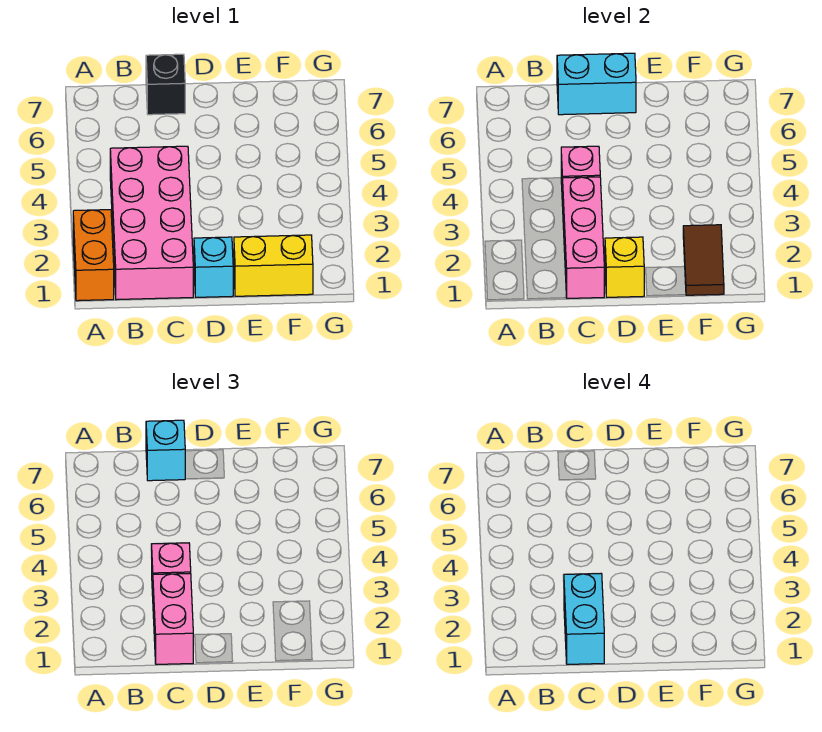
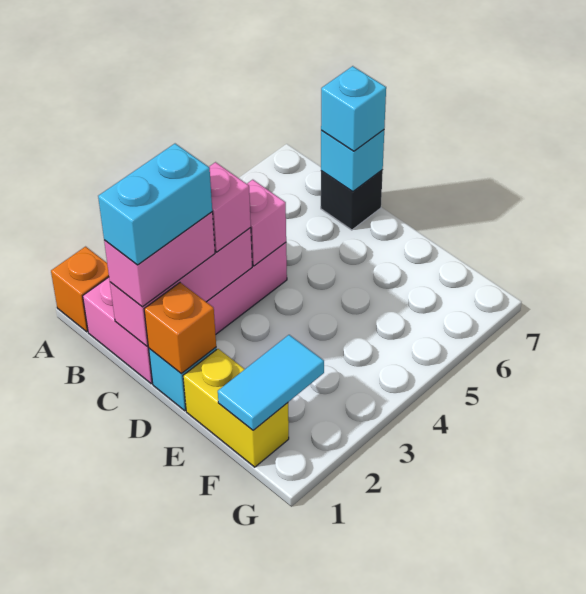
orange brick A1:A2 level 1 -> orange brick A1 level 1
cyan brick C7:D7 level 2 -> cyan brick C7 level 2
yellow brick D1 level 2 -> orange brick D1 level 2
brown tile F1:F2 level 2 -> cyan tile F1:F2 level 2

